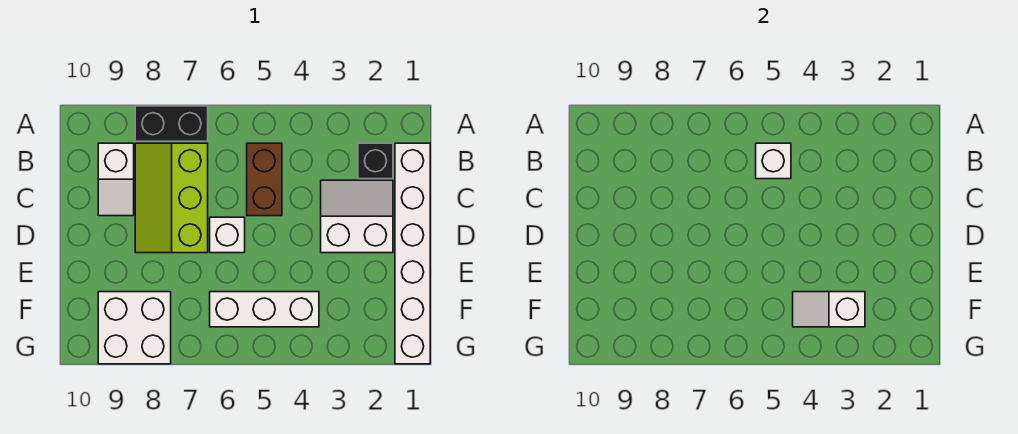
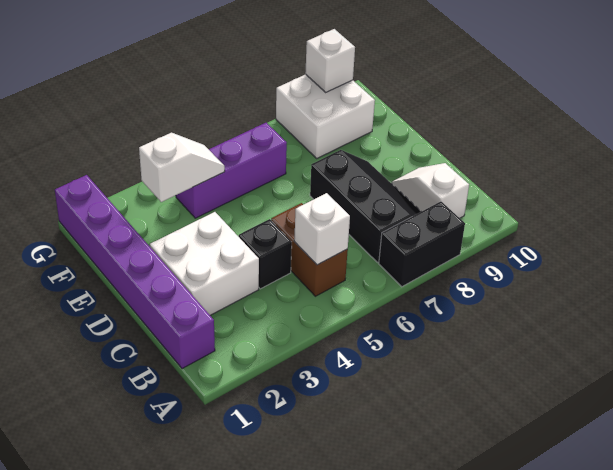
white brick B1:G1 level 1 -> purple brick B1:G1 level 1
black brick B2 level 1 -> black brick C4 level 1
lime slope B7:D8 level 1 top 7 -> black slope B7:D8 level 1 top 7
white slope C2:D3 level 1 top D -> white brick C2:D3 level 1
white brick D6 level 1 -> white brick G9 level 2
white brick F4:F6 level 1 -> purple brick F4:F6 level 1

